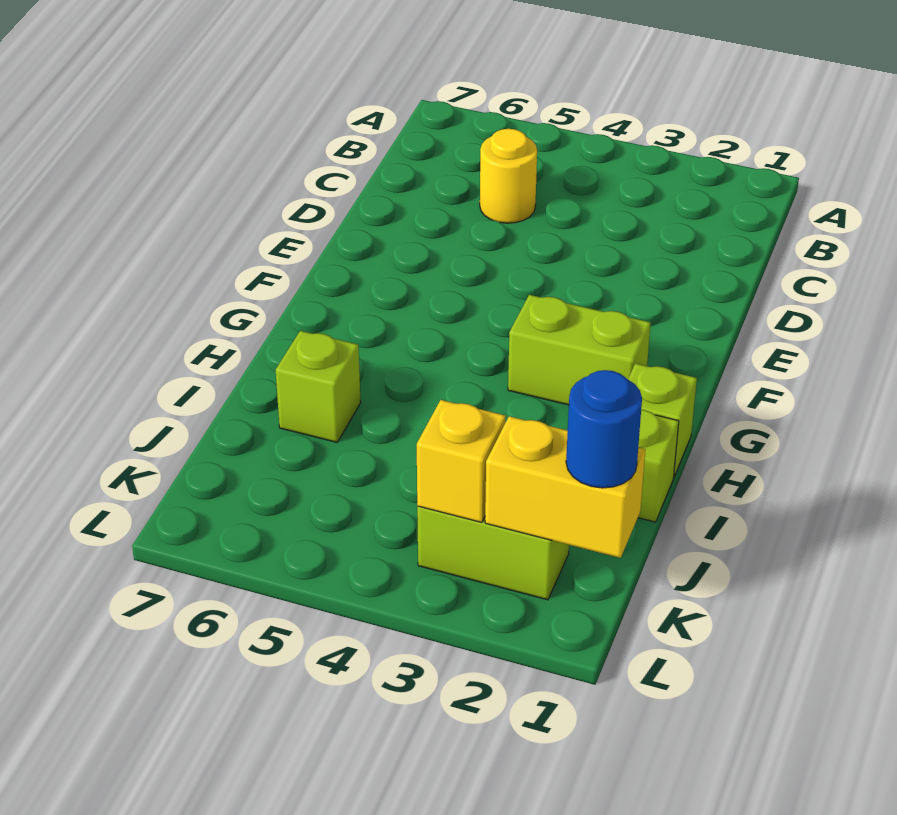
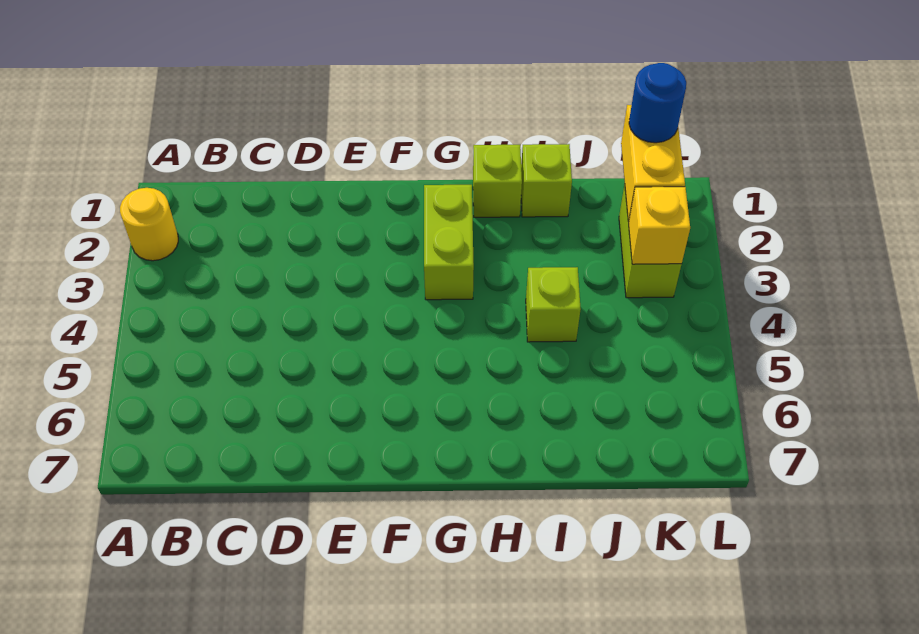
yellow round brick C5 level 1 -> yellow round brick A2 level 1
lime brick I6 level 1 -> lime brick I4 level 1

